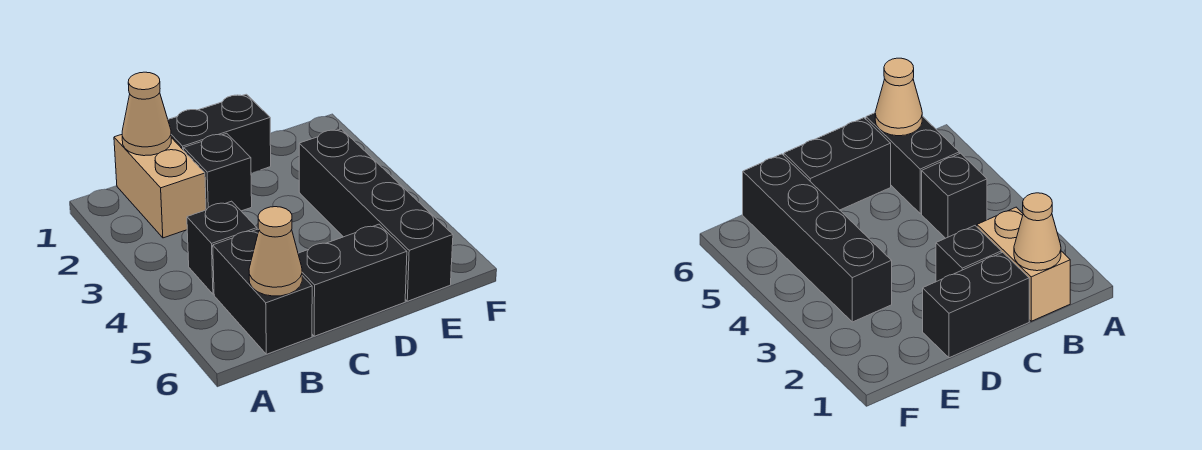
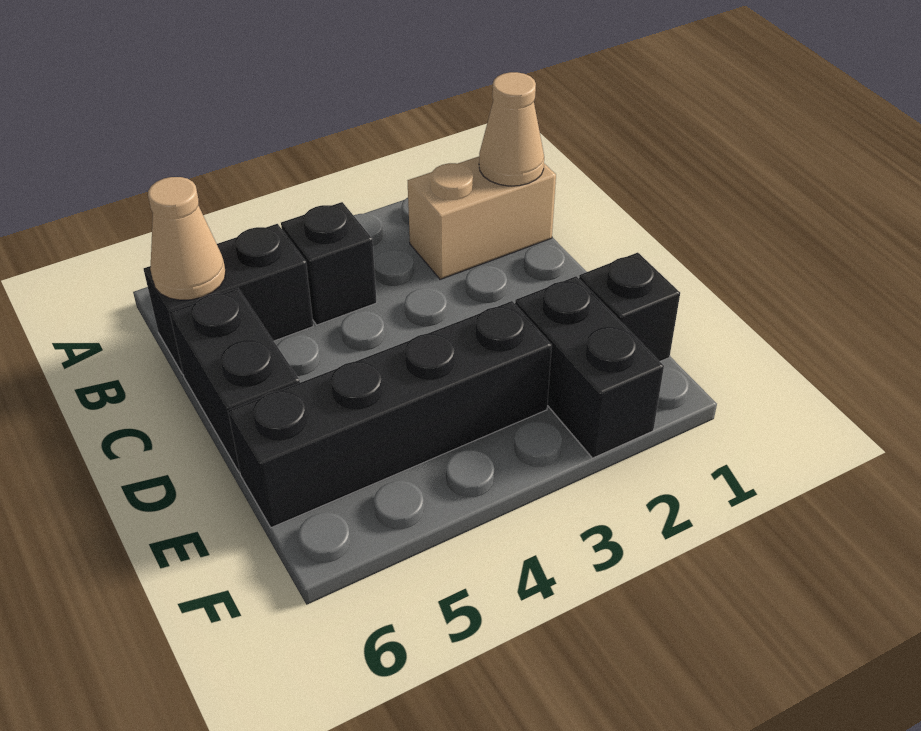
black brick C1:D1 level 1 -> black brick E2:F2 level 1
black brick C2 level 1 -> black brick E1 level 1

